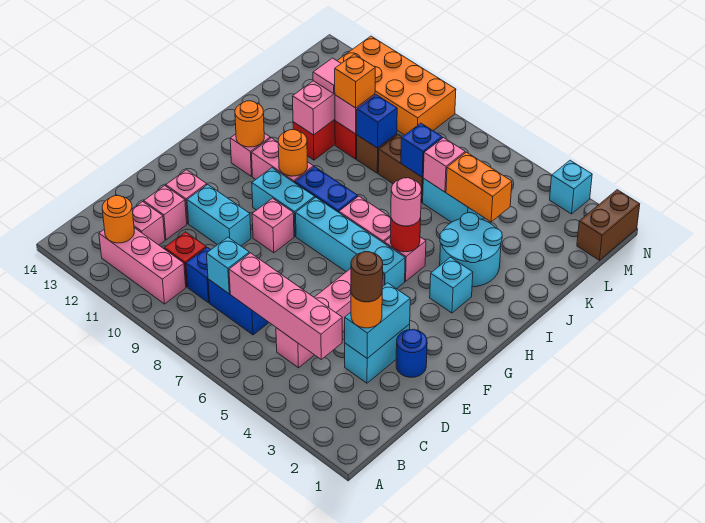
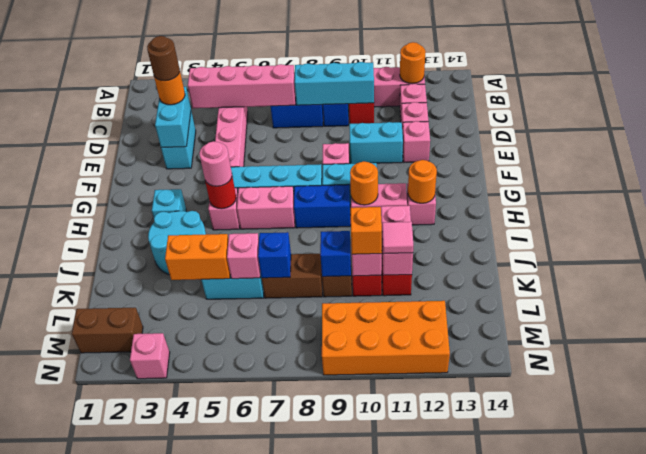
cyan brick C8 level 2 -> cyan brick C8:C10 level 2
blue round brick E2 level 1 -> none
brown brick M1:N1 level 1 -> brown brick M1:M2 level 1
cyan brick N3 level 1 -> pink brick N3 level 1

